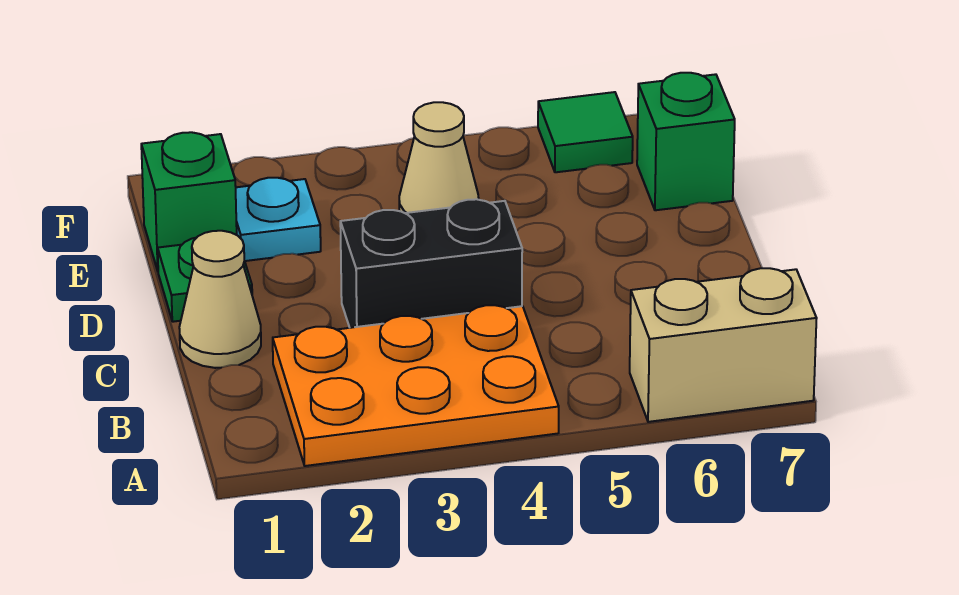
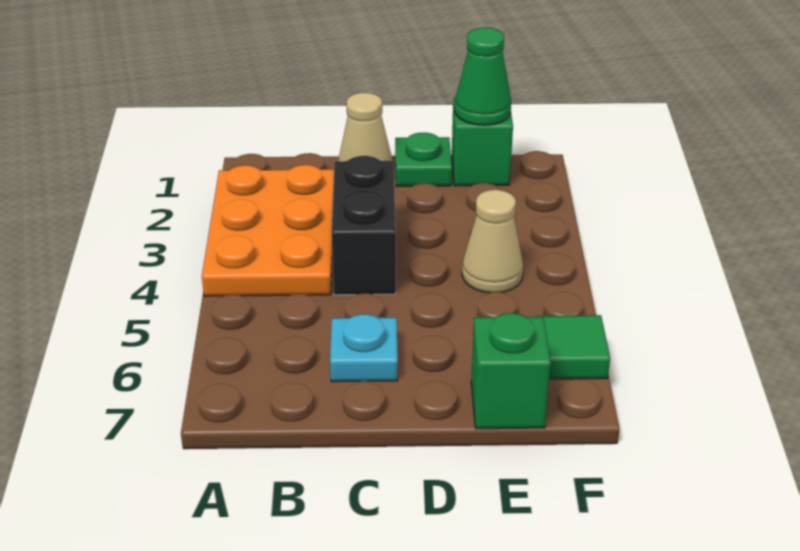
tan brick A6:A7 level 1 -> none
none -> green cone E1 level 2
cyan plate E2 level 1 -> cyan plate C6 level 1

